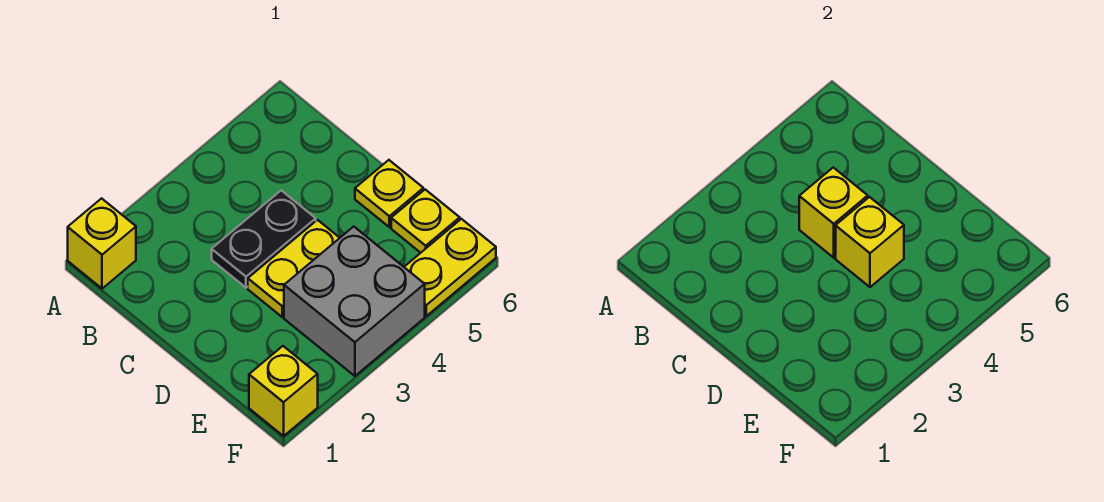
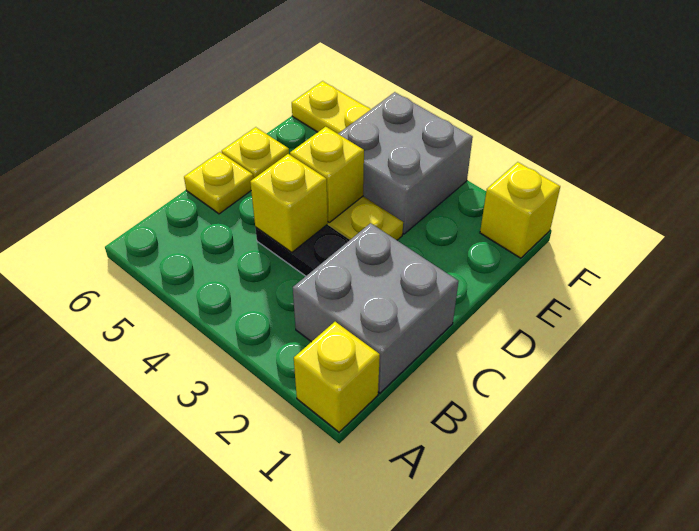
none -> grey brick B1:C2 level 1
yellow plate E6 level 1 -> yellow plate C6 level 1

